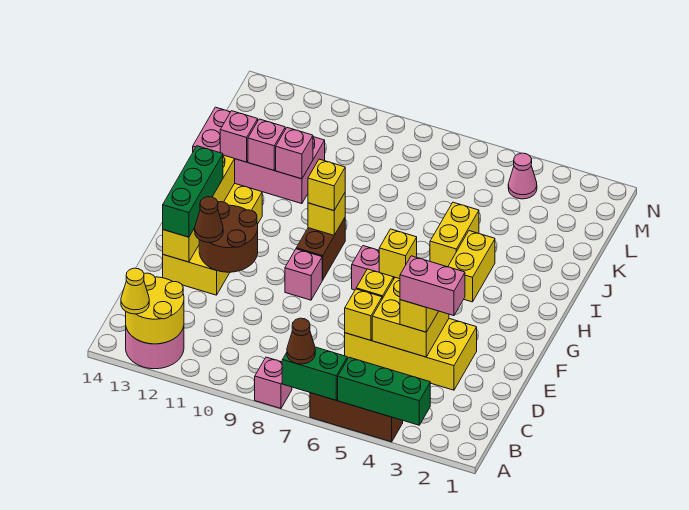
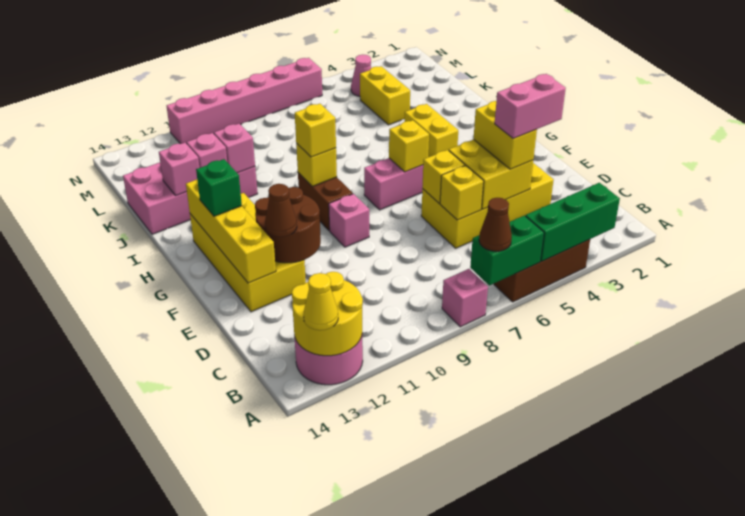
green brick E13:G13 level 3 -> green brick G13 level 3
yellow brick I5:J5 level 1 -> yellow brick K4:L4 level 1
none -> pink brick N6:N11 level 1

